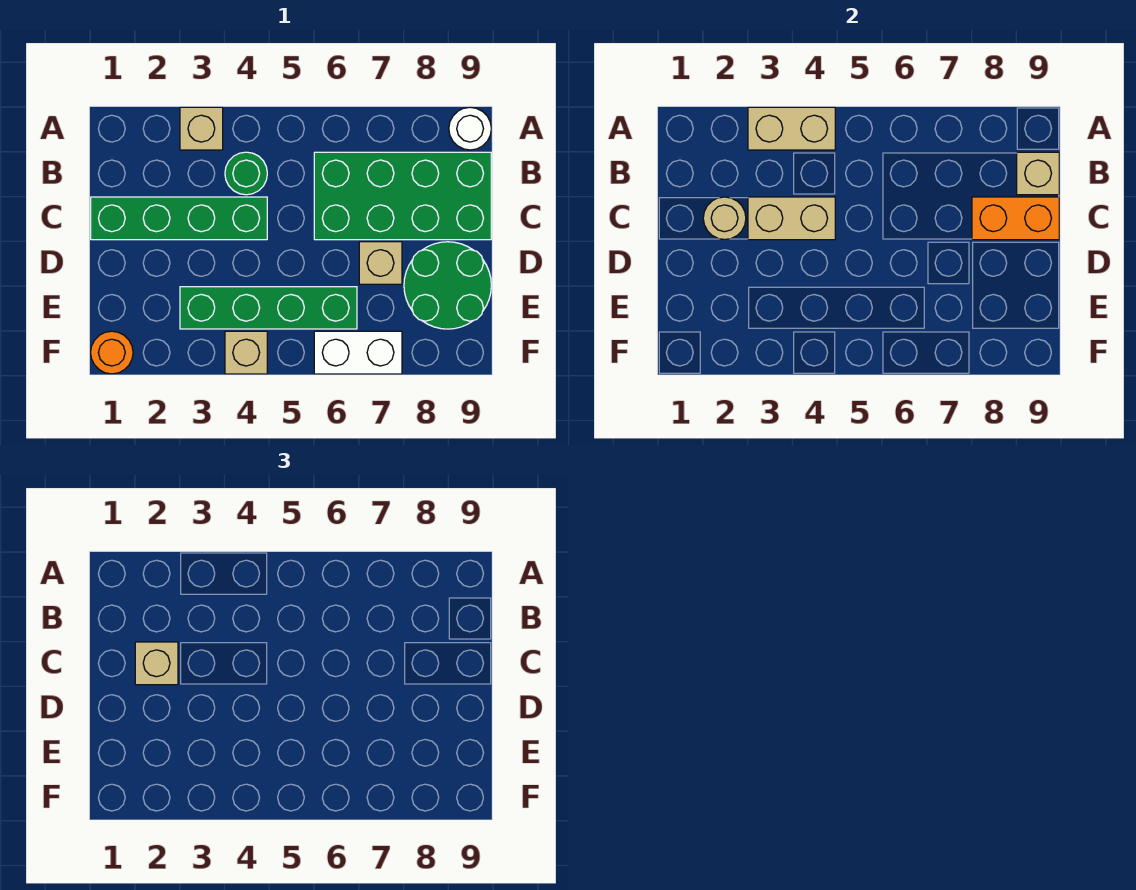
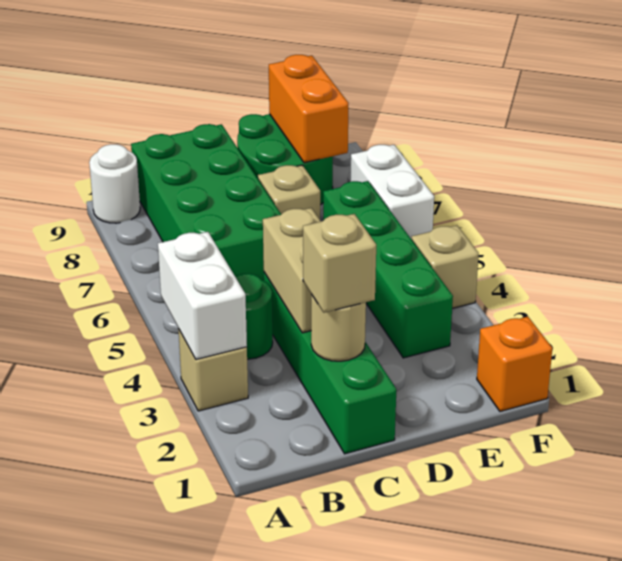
tan brick A3:A4 level 2 -> white brick A3:A4 level 2
tan brick B9 level 2 -> none
orange brick C8:C9 level 2 -> orange brick E8:E9 level 2
orange round brick F1 level 1 -> orange brick F1 level 1

